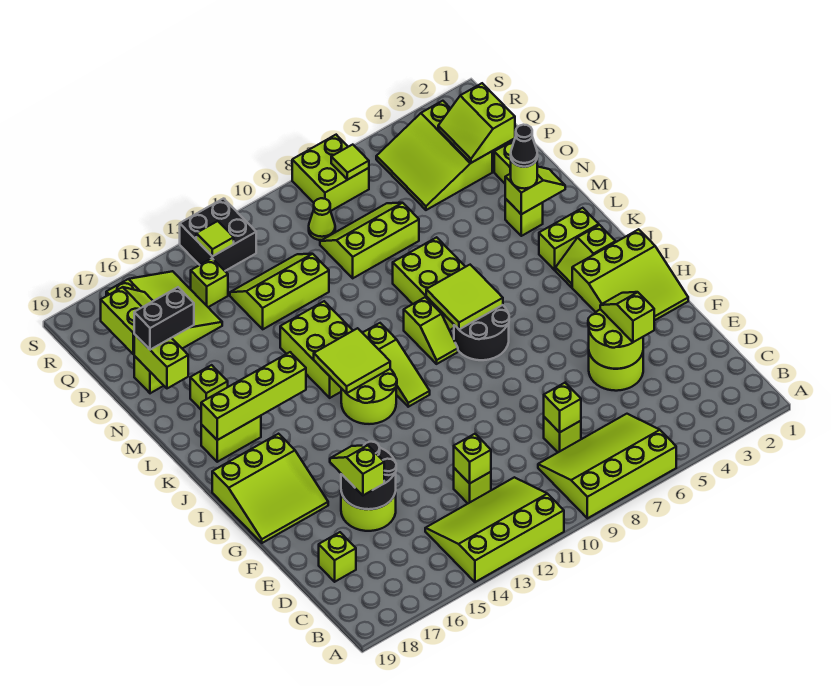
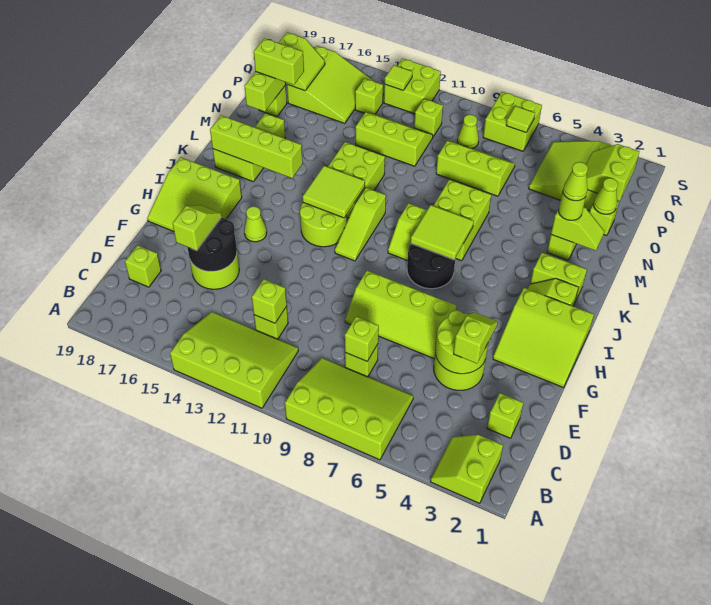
none -> lime slope A2:B3 level 1 top 2
none -> lime brick D2 level 1
none -> lime slope F6:G9 level 1 top G
none -> lime cone H15 level 1
black cone M3 level 4 -> lime cone M3 level 4
none -> lime cone O2 level 2
black brick O17:O18 level 3 -> lime brick O17:O18 level 3
none -> lime brick Q11 level 1
black brick R12:S13 level 1 -> lime brick R12:S13 level 1

